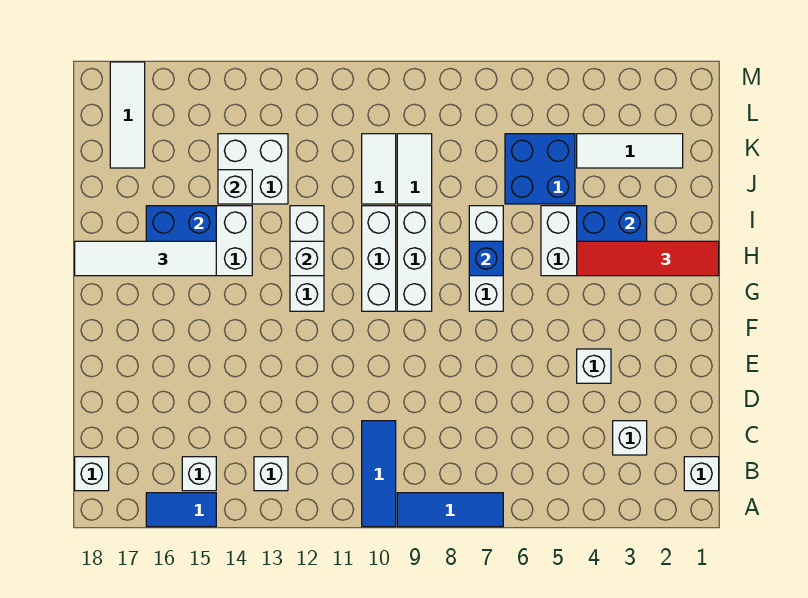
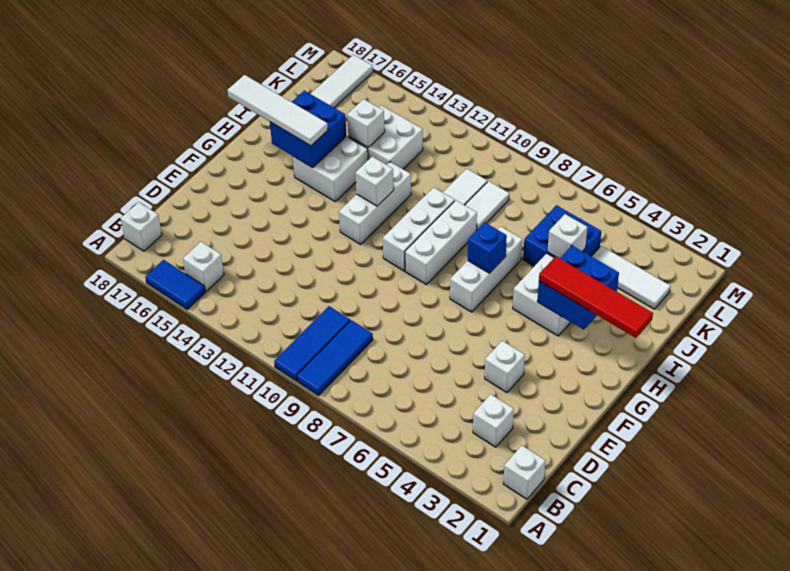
blue tile A7:A9 level 1 -> blue tile A9:C9 level 1
white brick B13 level 1 -> white brick J5 level 2

